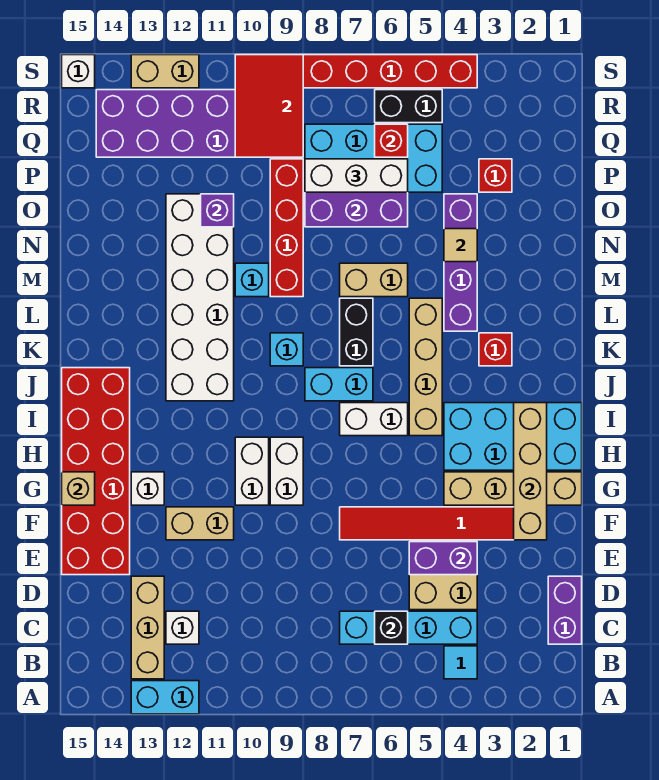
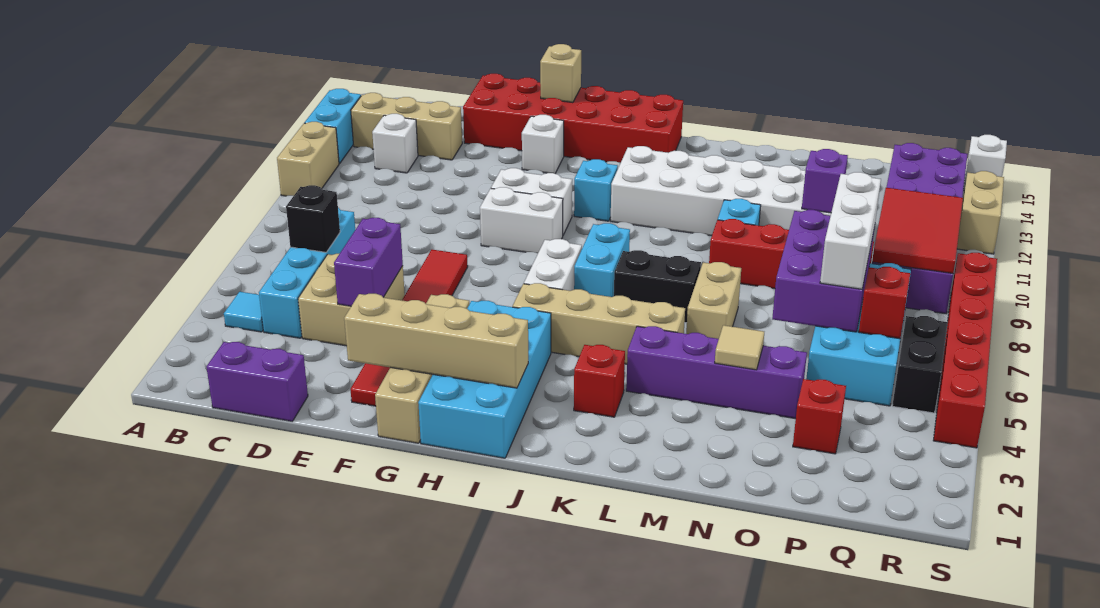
tan brick F11:F12 level 1 -> tan brick A10:A11 level 1
cyan brick K9 level 1 -> cyan brick I11 level 1
red tile Q9:S10 level 2 -> red tile Q9:R11 level 2

